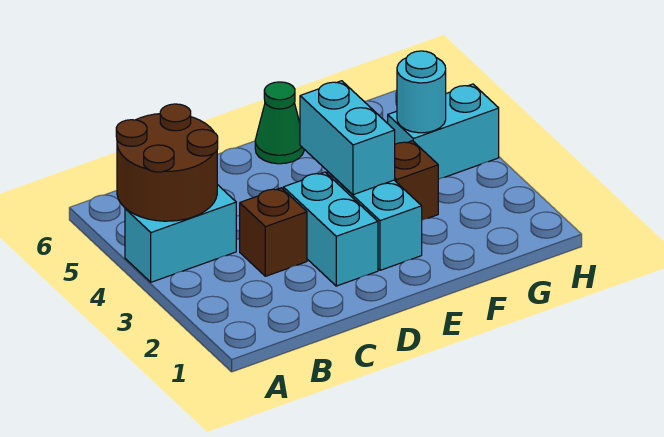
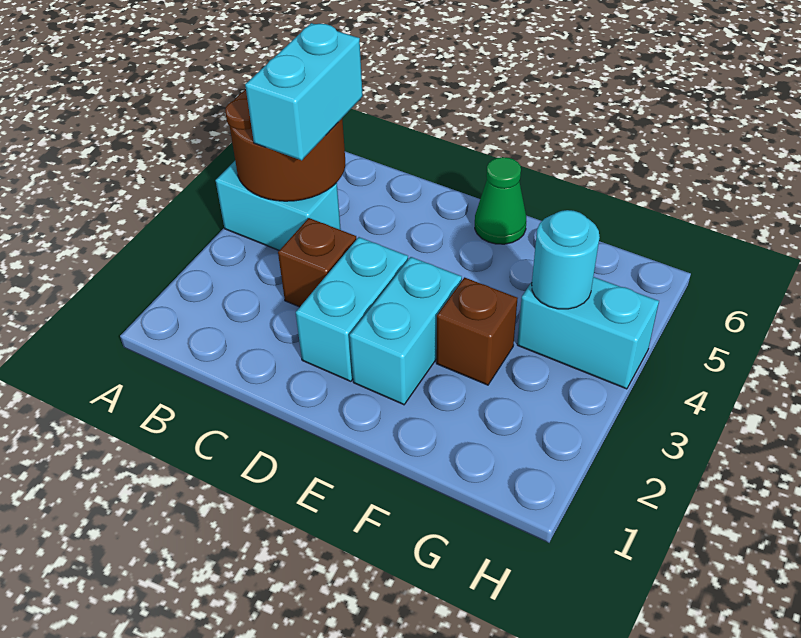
cyan brick E3:E4 level 2 -> cyan brick B4:B5 level 3

